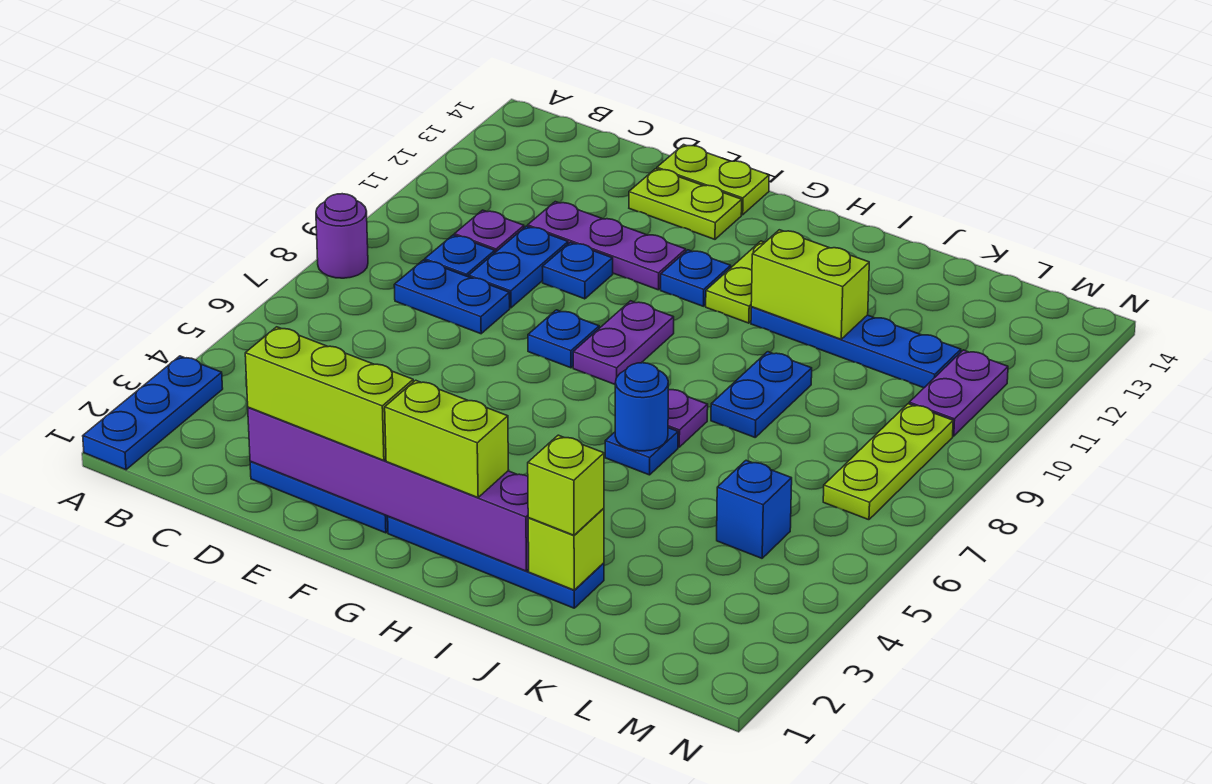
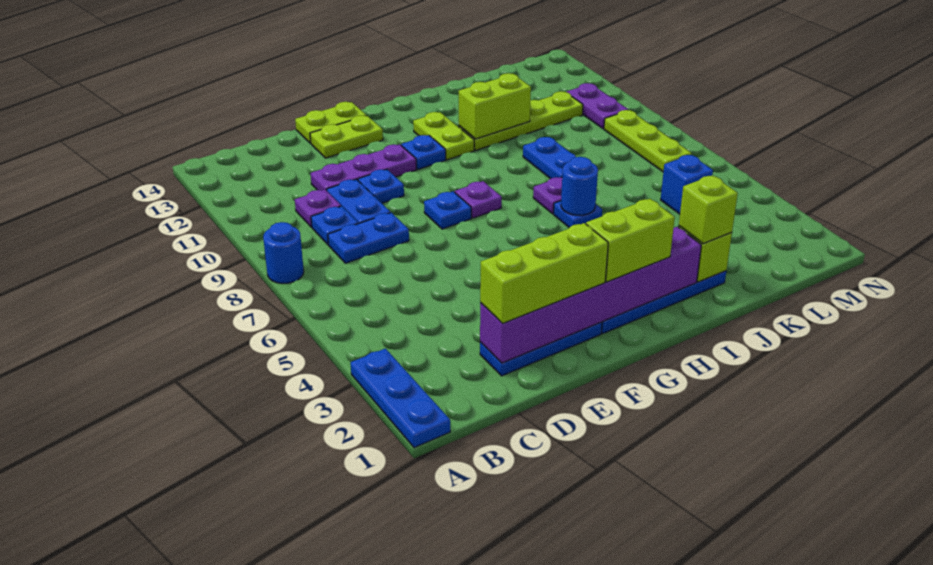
purple round brick A8 level 1 -> blue round brick A8 level 1
purple plate G8:G9 level 1 -> purple plate G8 level 1
blue plate I11:L11 level 1 -> lime plate I11:L11 level 1

